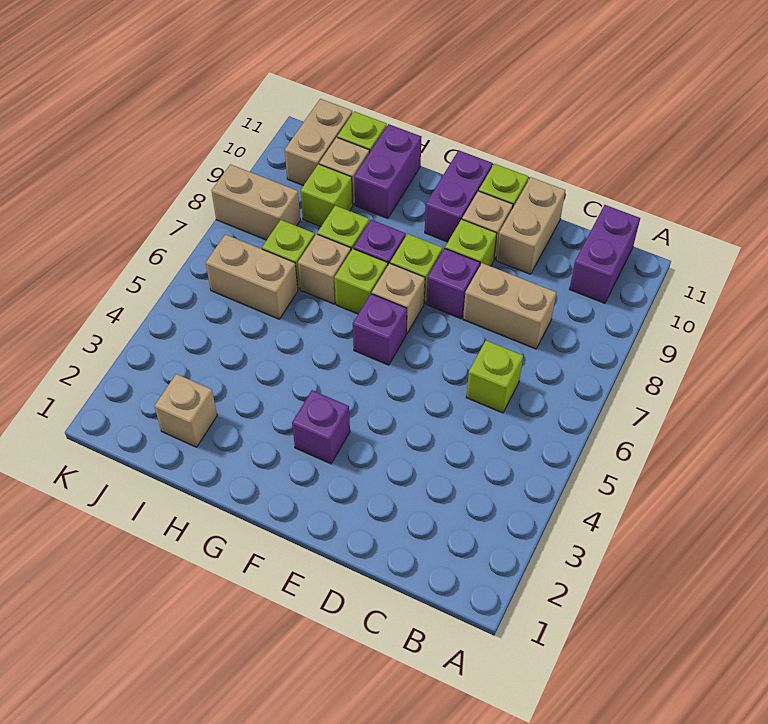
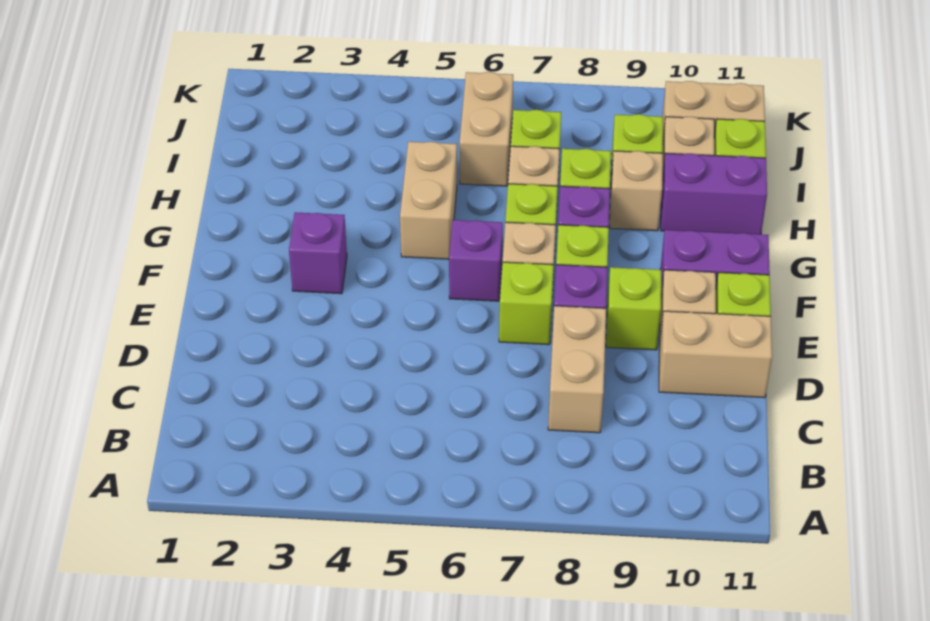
purple brick B10:B11 level 1 -> none
lime brick C6 level 1 -> lime brick E7 level 1
tan brick I2 level 1 -> tan brick H9 level 1
tan brick J8:K8 level 1 -> tan brick G5:H5 level 1

